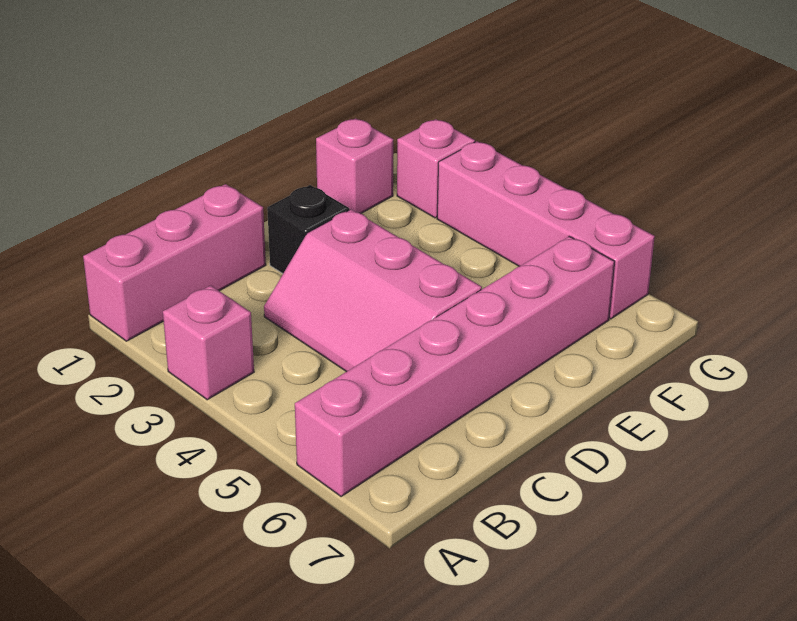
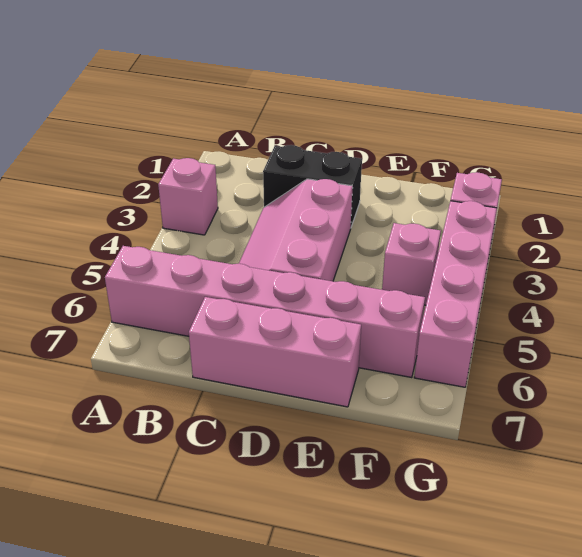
pink brick A1:C1 level 1 -> pink brick C7:E7 level 1
black brick D2 level 1 -> black brick C2:D2 level 1
pink brick F1 level 1 -> pink brick F4 level 1

